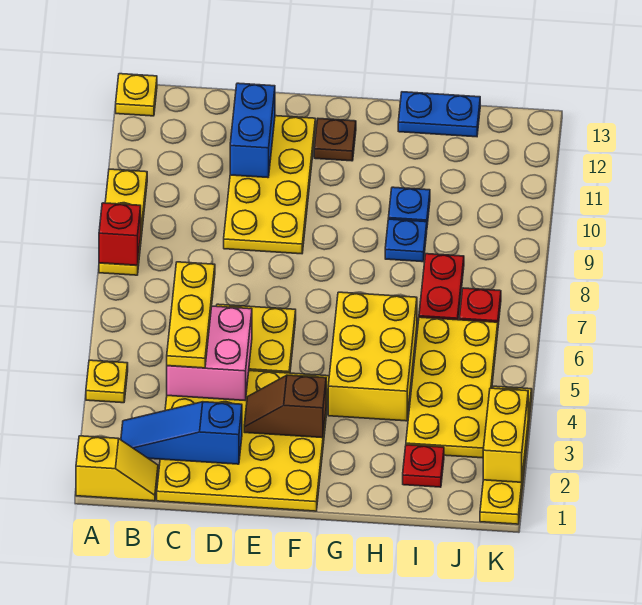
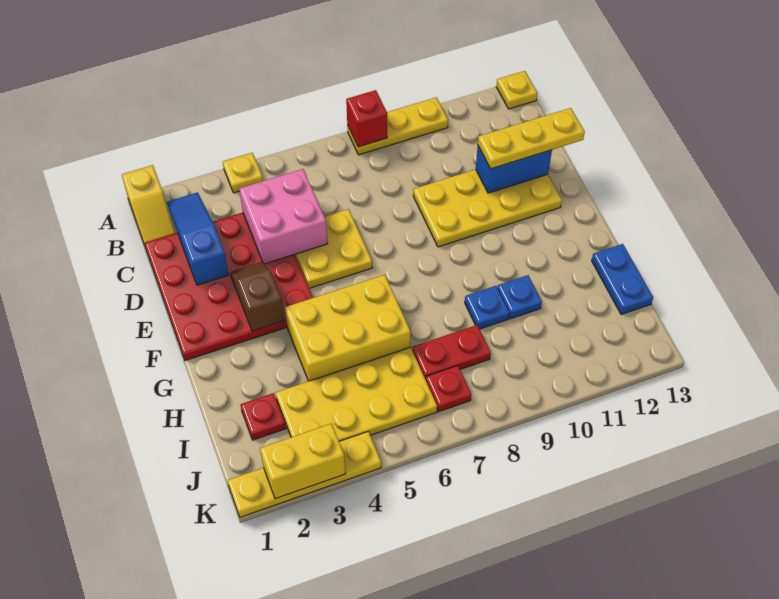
yellow plate C1:F4 level 1 -> red plate C1:F4 level 1
yellow plate C4:C6 level 3 -> yellow plate D11:D13 level 3
brown plate F12 level 1 -> none

